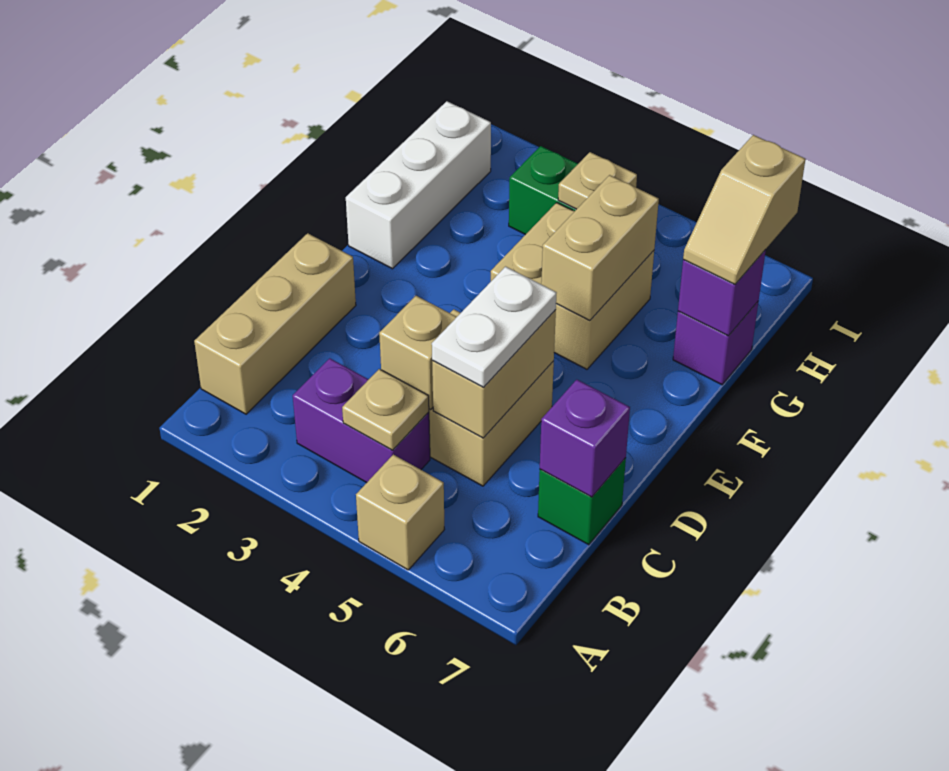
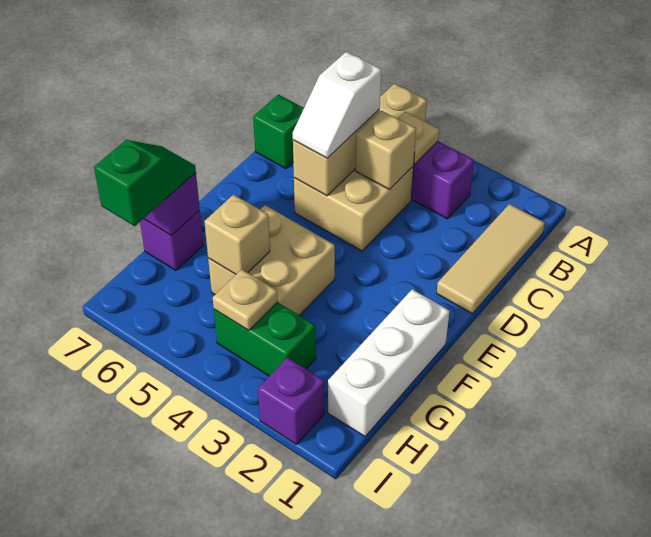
tan brick B1:D1 level 1 -> tan tile B1:D1 level 1
white plate C5:D5 level 3 -> white slope C5:D5 level 3 top C
purple brick C7 level 2 -> purple brick I2 level 1
tan brick F5:G5 level 2 -> tan brick G5 level 2
tan slope G7:H7 level 3 top H -> green slope G7:H7 level 3 top H

